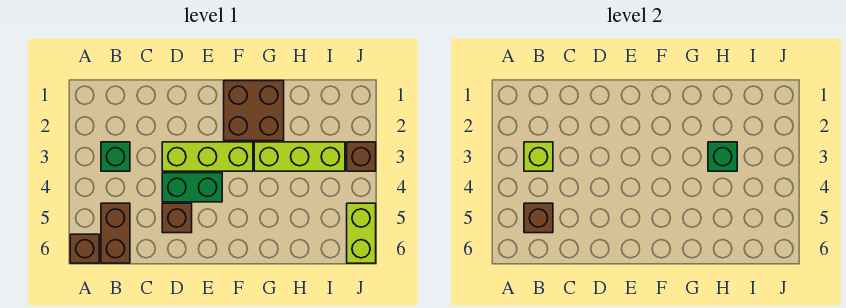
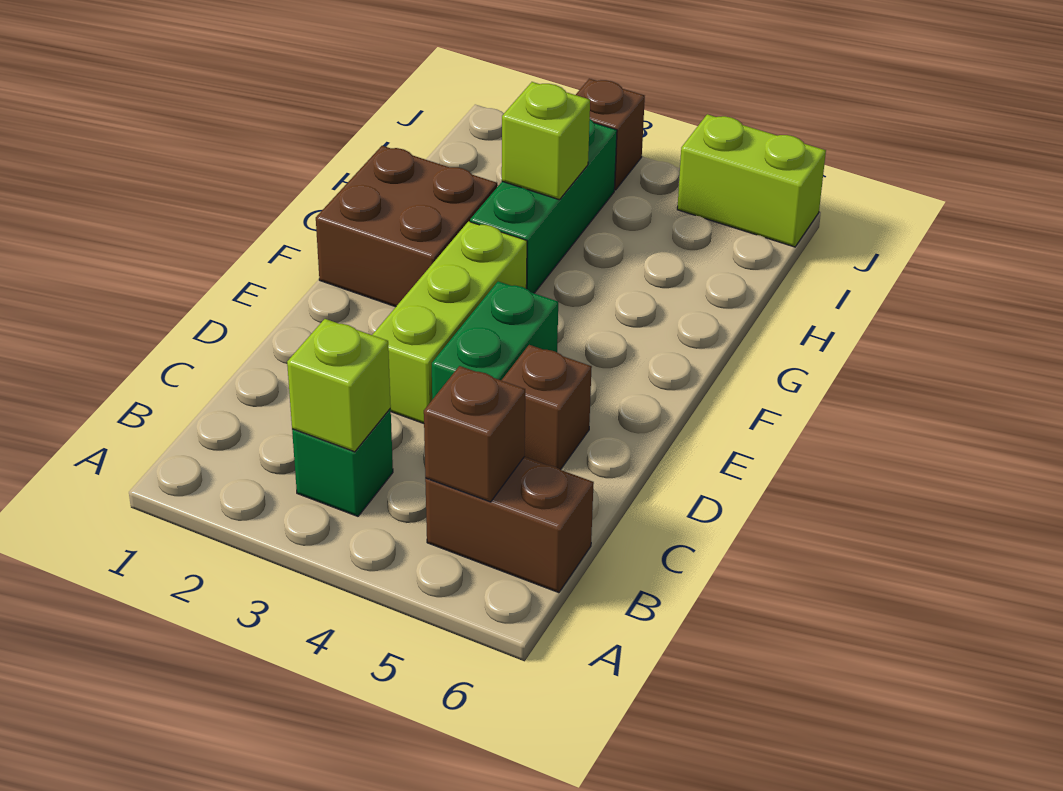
brown brick A6 level 1 -> none
lime brick G3:I3 level 1 -> green brick G3:I3 level 1
green brick H3 level 2 -> lime brick H3 level 2

